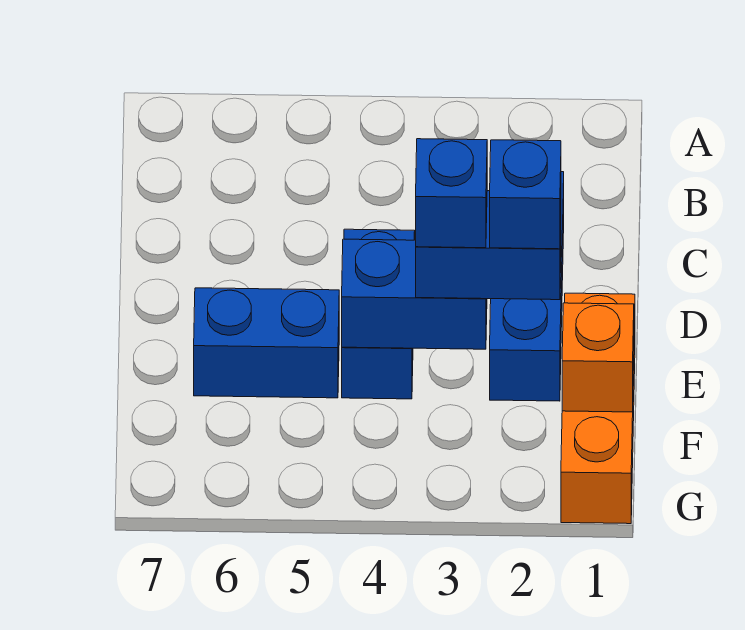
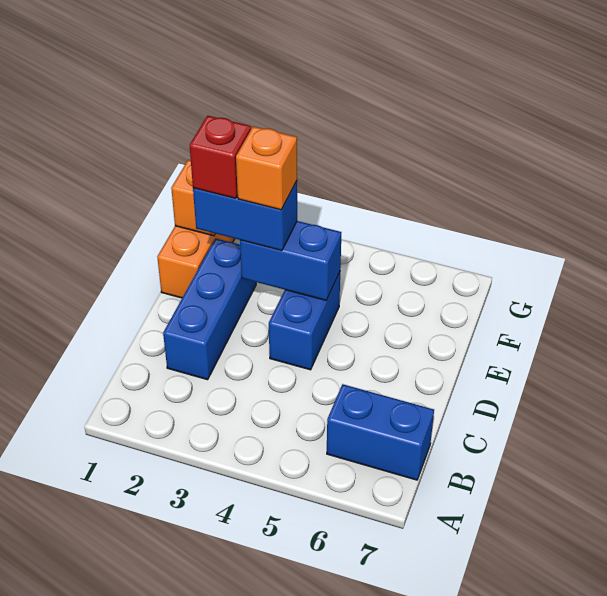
blue brick E2 level 4 -> red brick E2 level 4
blue brick E3 level 4 -> orange brick E3 level 4
blue brick E5:E6 level 1 -> blue brick B6:B7 level 1

